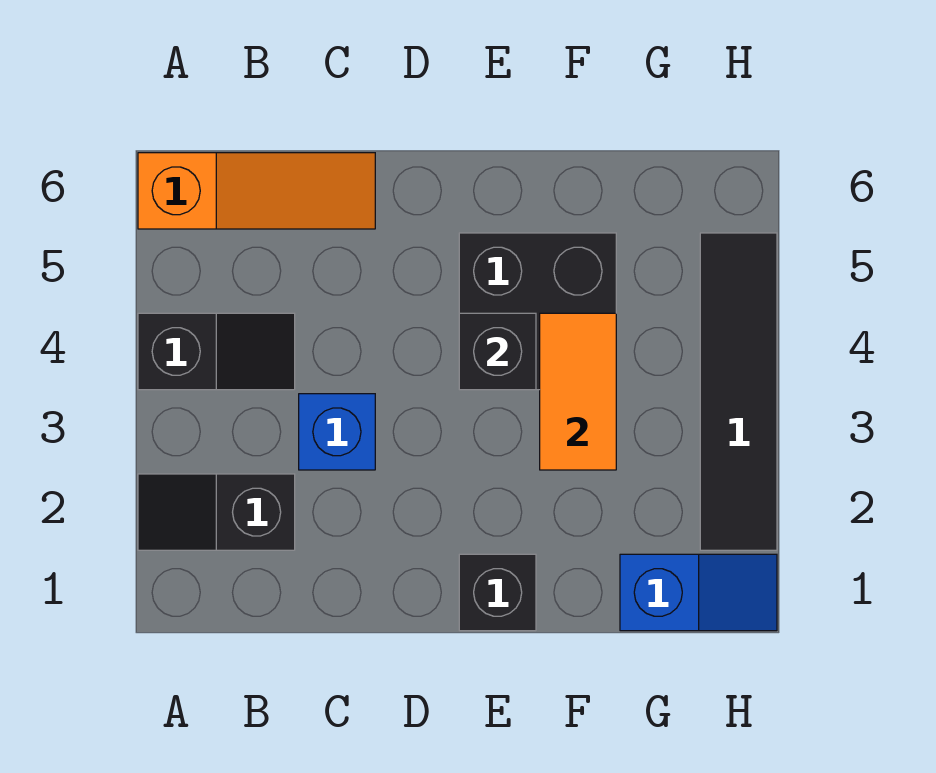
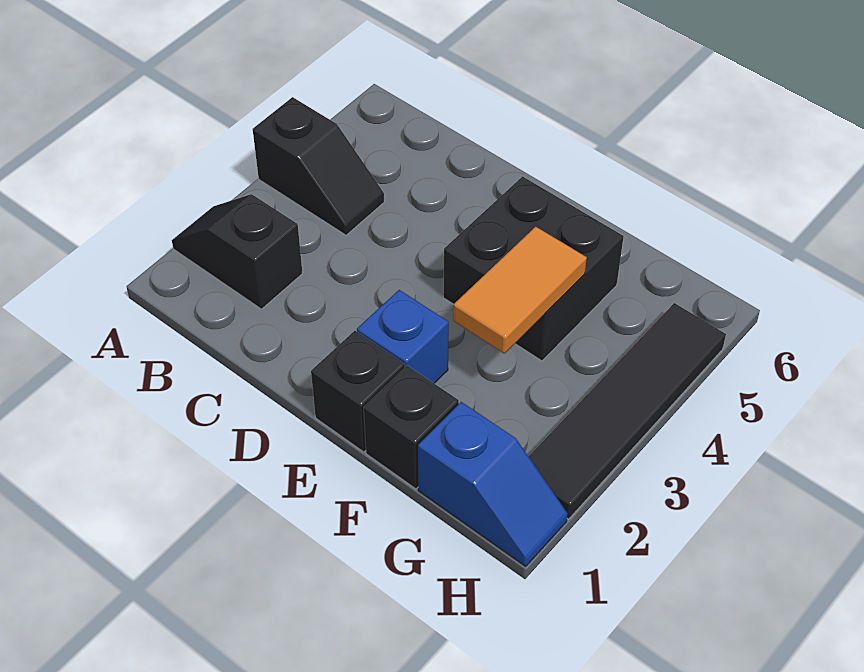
orange slope A6:C6 level 1 top A -> none
blue brick C3 level 1 -> blue brick E2 level 1
black brick E4 level 2 -> black brick F1 level 1

